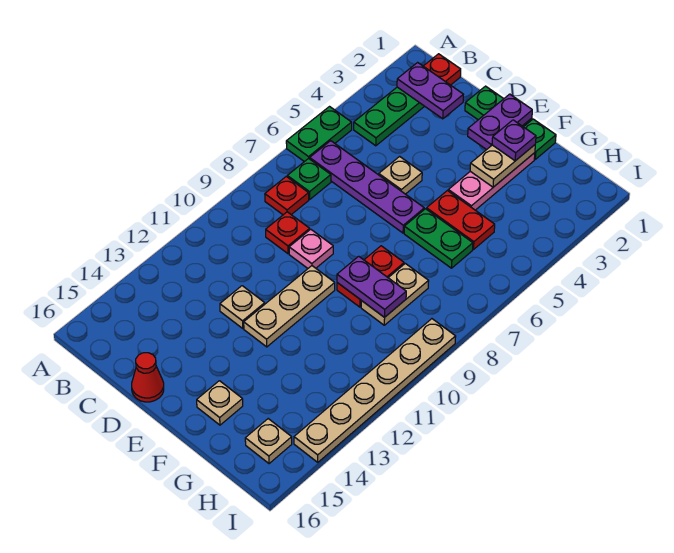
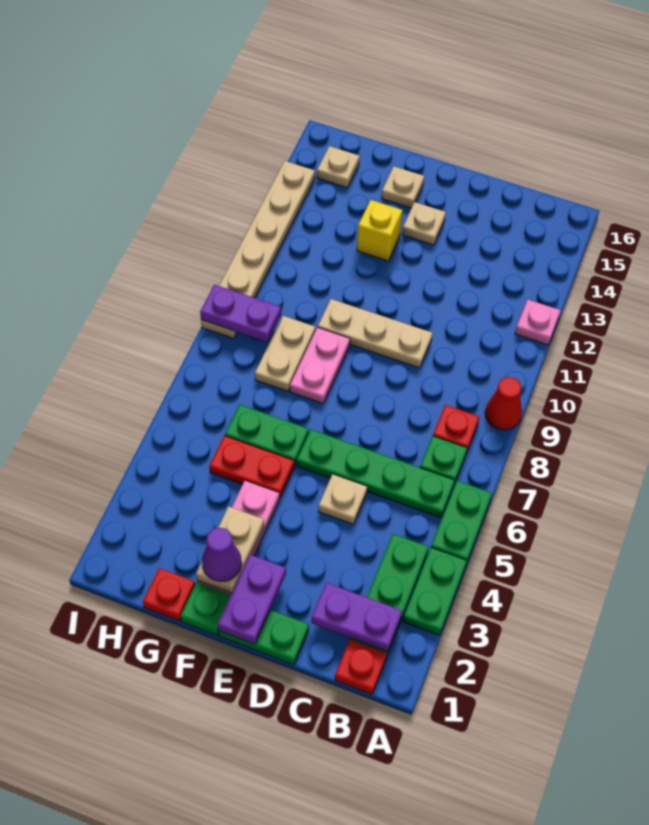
none -> green plate A3:A4 level 1
purple plate B6:E6 level 1 -> green plate B6:E6 level 1
red plate C9 level 1 -> red plate G1 level 1
pink plate D9 level 1 -> pink plate A12 level 1
tan plate D12 level 1 -> tan plate E14 level 1
red cone D16 level 1 -> red cone A9 level 1
tan plate E10:E12 level 1 -> tan plate D10:F10 level 1
purple plate F2 level 3 -> purple cone F2 level 3
red plate F8:F9 level 1 -> pink plate F8:F9 level 1
purple plate F9:G9 level 2 -> purple plate H9:I9 level 2
none -> yellow brick F13 level 1

